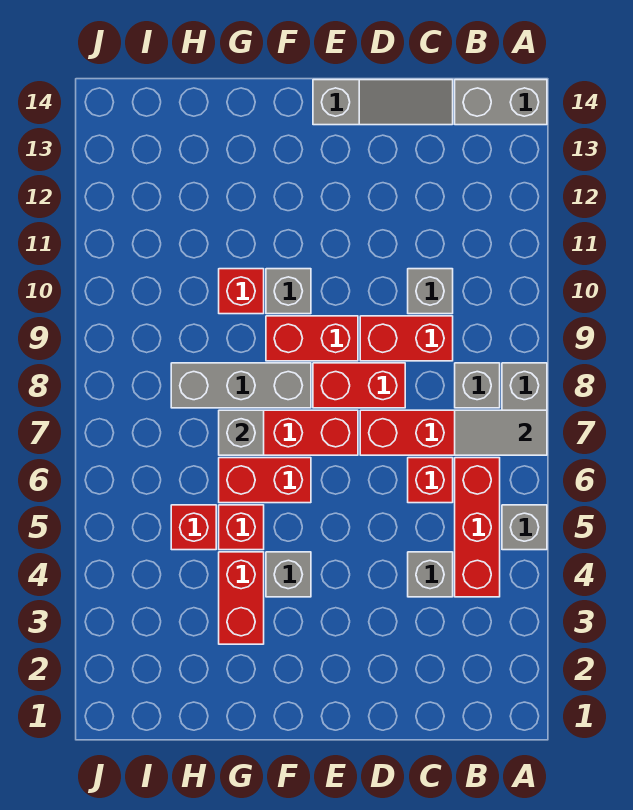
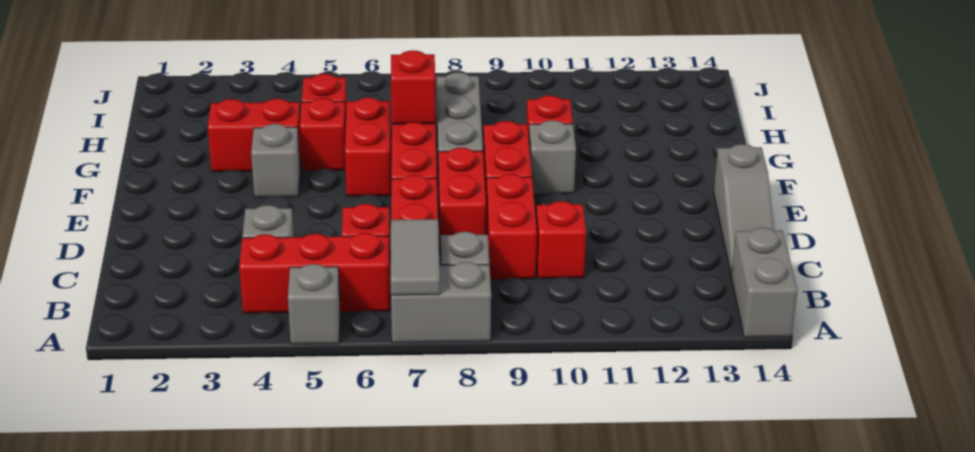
grey brick C10 level 1 -> red brick C10 level 1
grey brick G7 level 2 -> red brick G7 level 2

